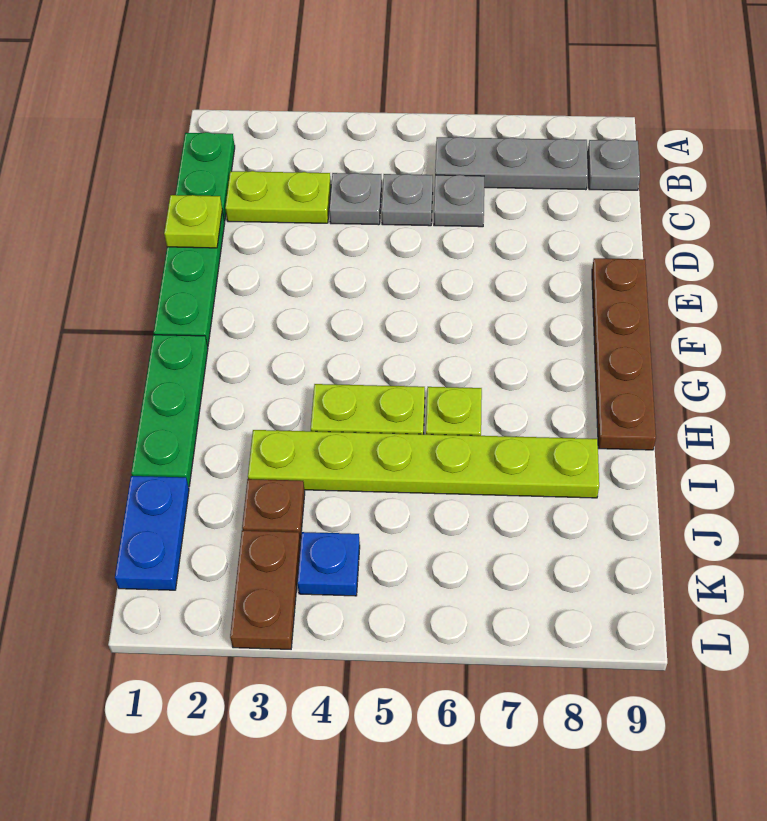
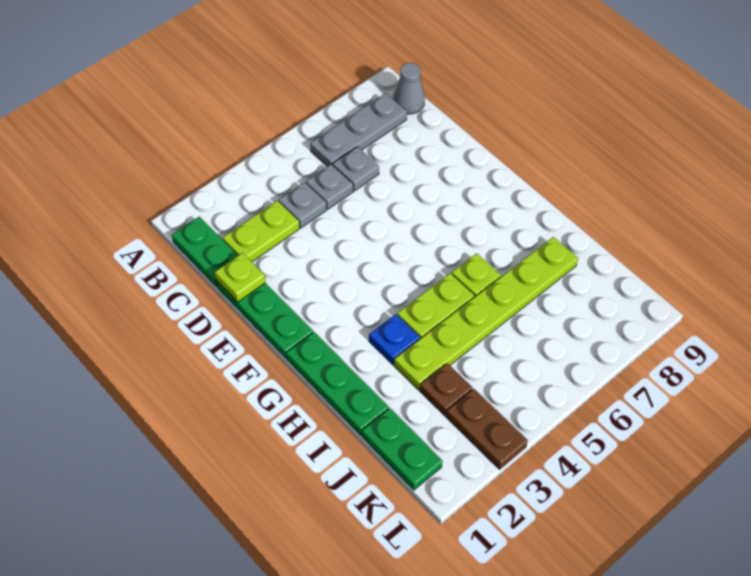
grey plate B9 level 1 -> grey cone B9 level 1
brown plate E9:H9 level 1 -> none
blue plate J1:K1 level 1 -> green plate J1:K1 level 1
blue plate K4 level 1 -> blue plate H3 level 1

